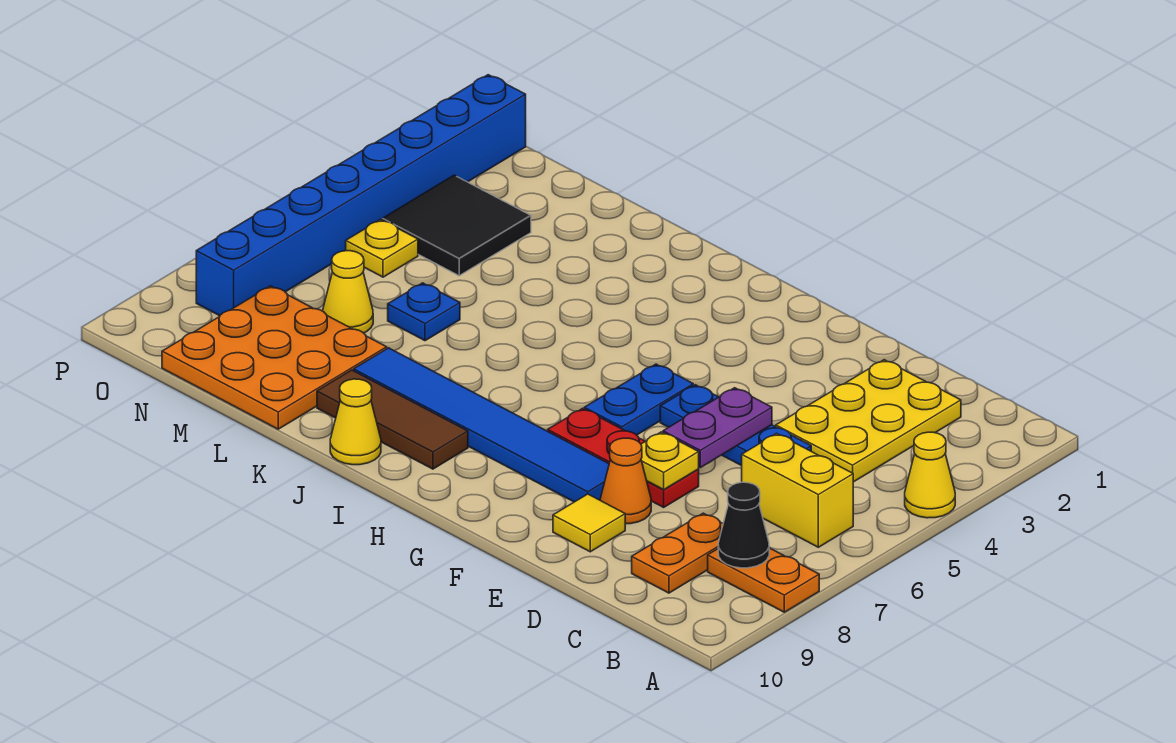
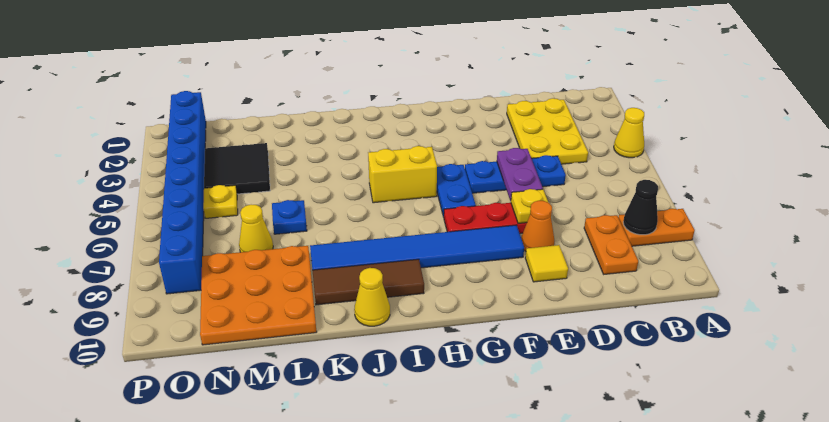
yellow brick B6:C6 level 1 -> yellow brick H5:I5 level 1

